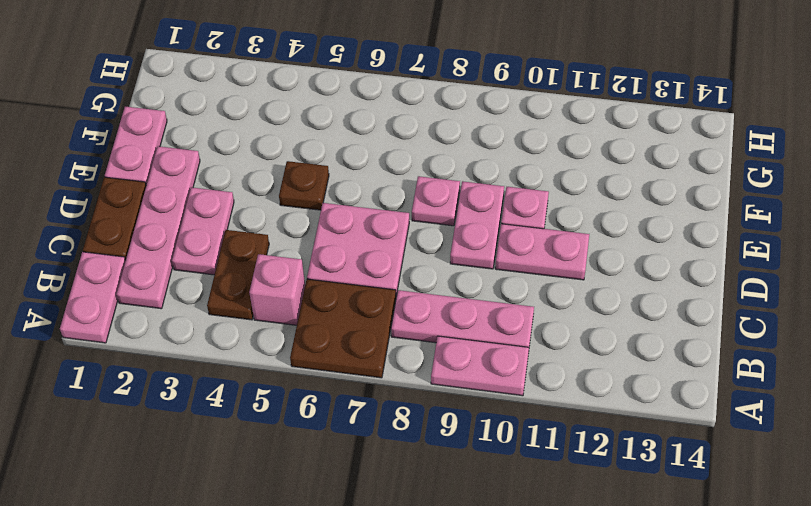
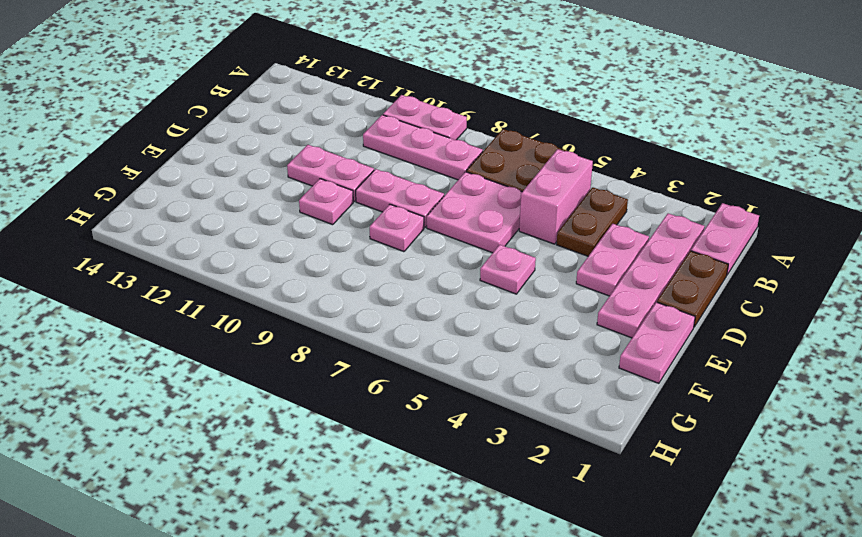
pink brick B5 level 1 -> pink brick B5:C5 level 1
pink plate D9:E9 level 1 -> pink plate D8:D9 level 1
brown plate E5 level 1 -> pink plate E5 level 1

